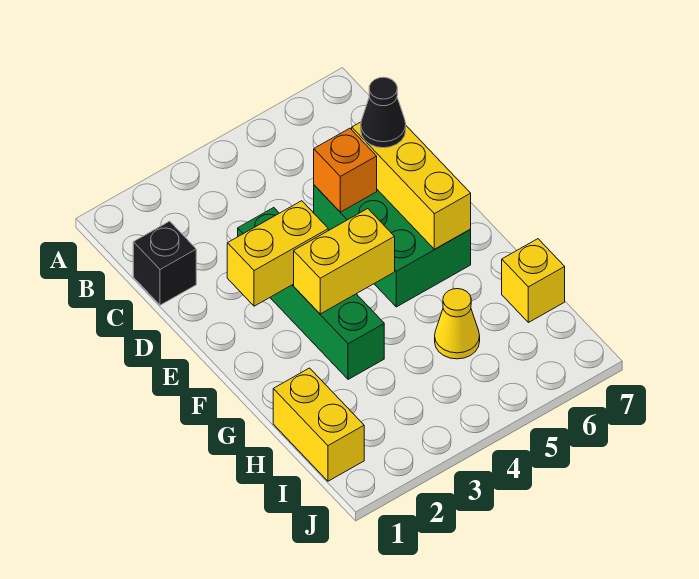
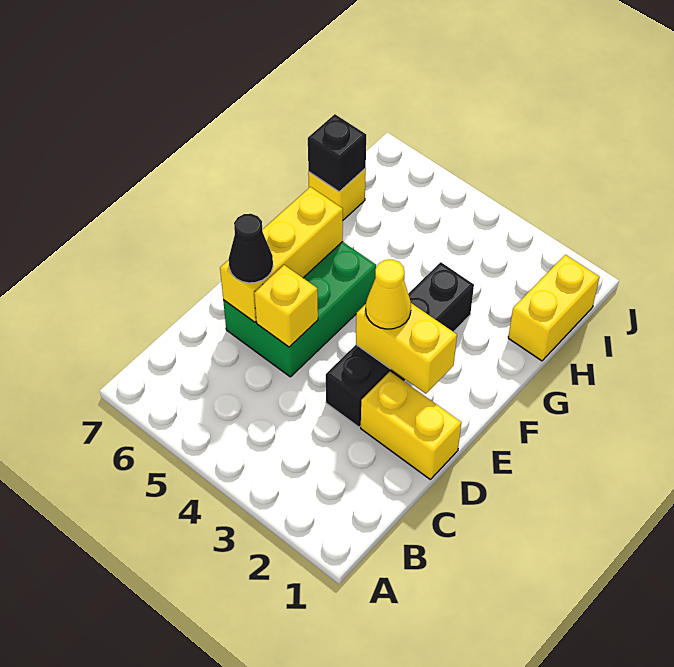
black brick C1 level 1 -> black brick H7 level 2
green brick D3:G3 level 1 -> black brick D3:G3 level 1
orange brick D5 level 2 -> yellow brick D5 level 2
yellow brick F3:F4 level 2 -> yellow brick D1:D2 level 1
yellow cone H5 level 1 -> yellow cone E3 level 3

